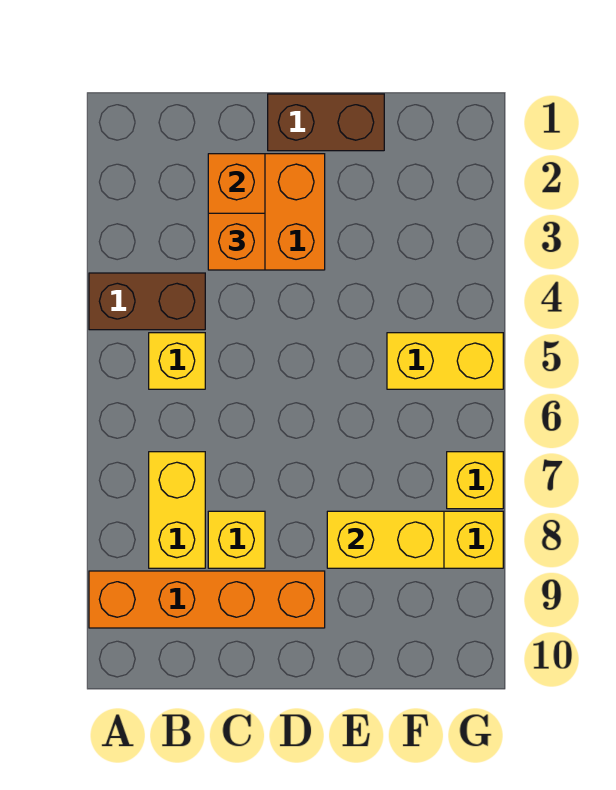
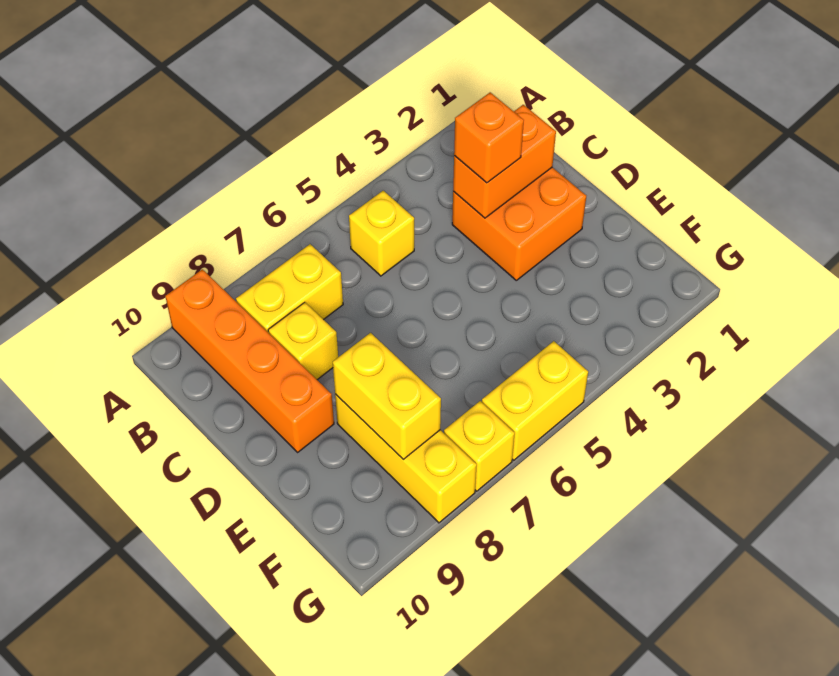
brown brick A4:B4 level 1 -> none
brown brick D1:E1 level 1 -> none
yellow brick F5:G5 level 1 -> yellow brick G5:G6 level 1

